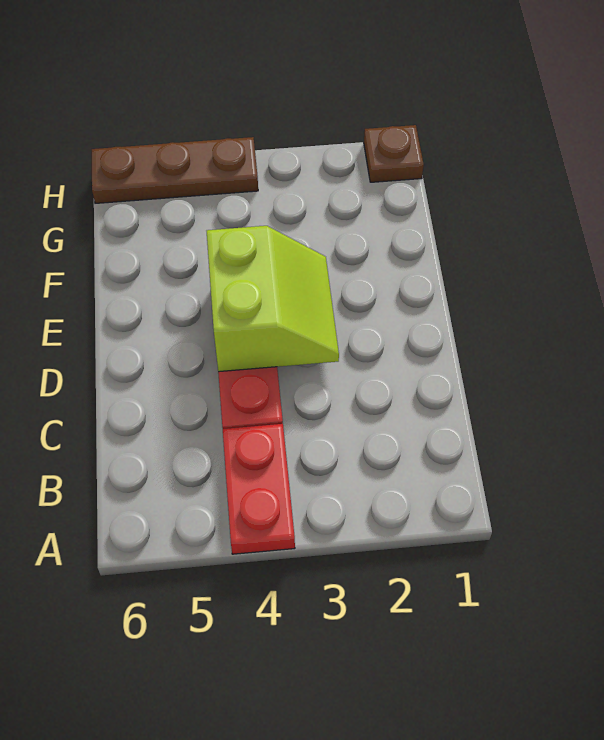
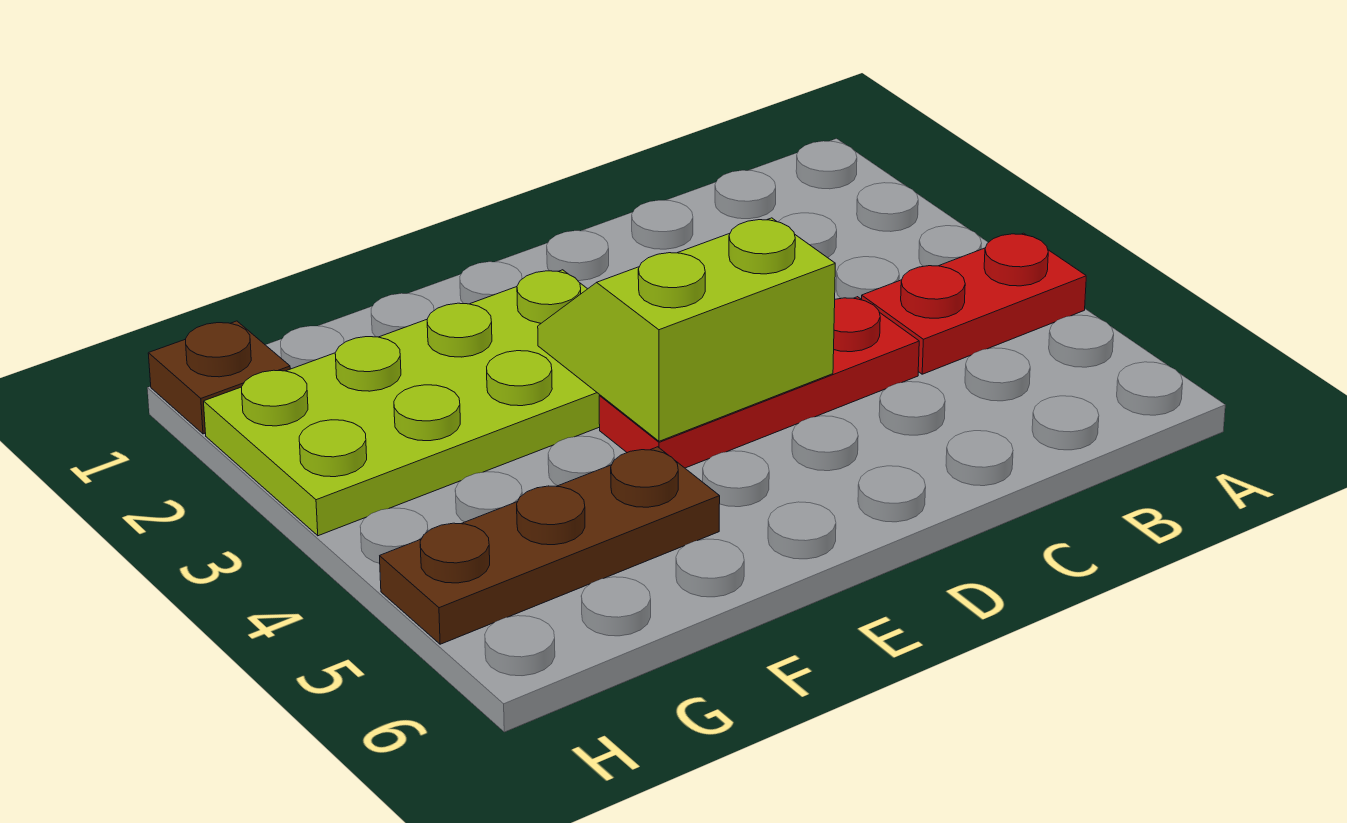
none -> lime plate E2:H3 level 1
brown plate H4:H6 level 1 -> brown plate F5:H5 level 1

